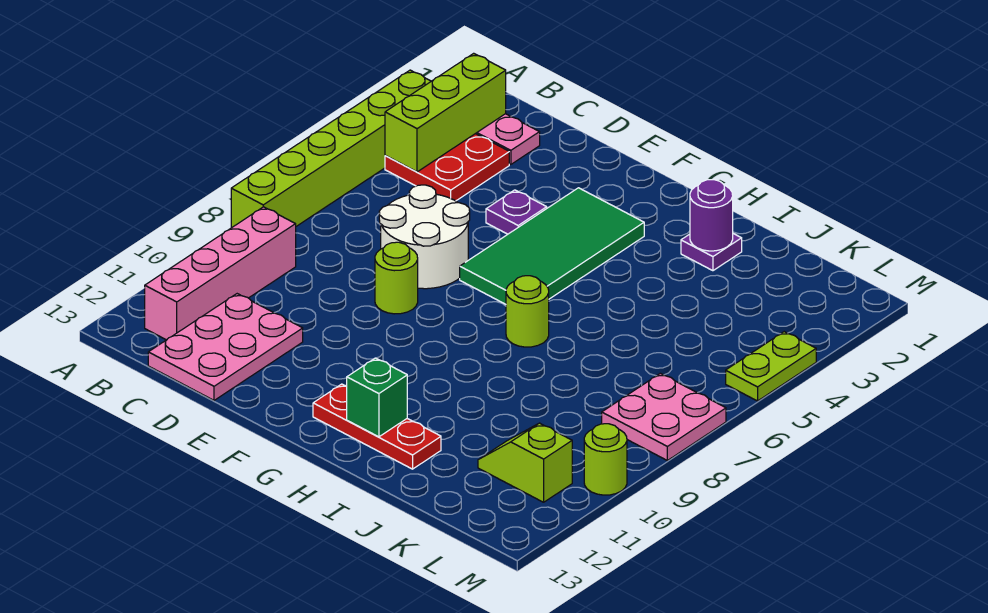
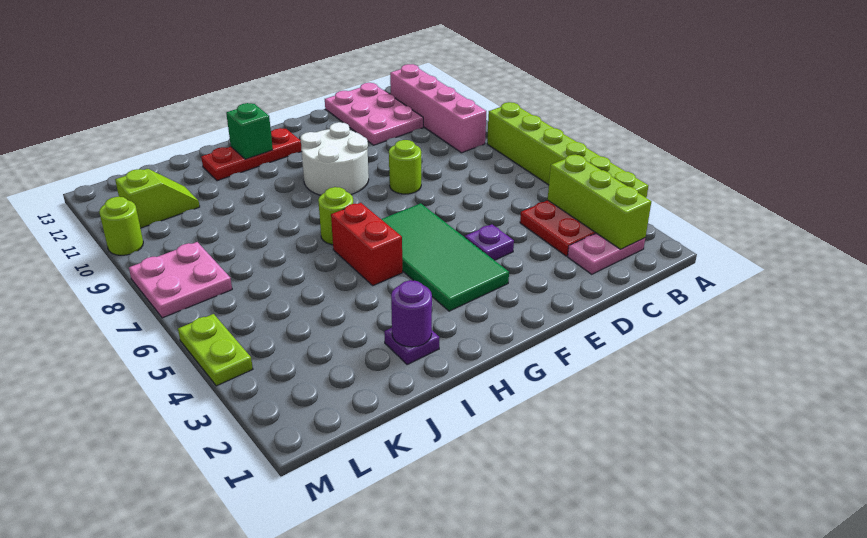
white round brick D6:E7 level 1 -> white round brick F9:G10 level 1
none -> red brick H5:H6 level 1

